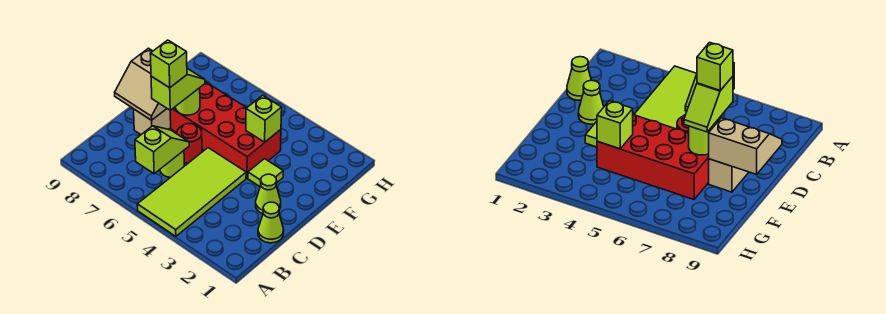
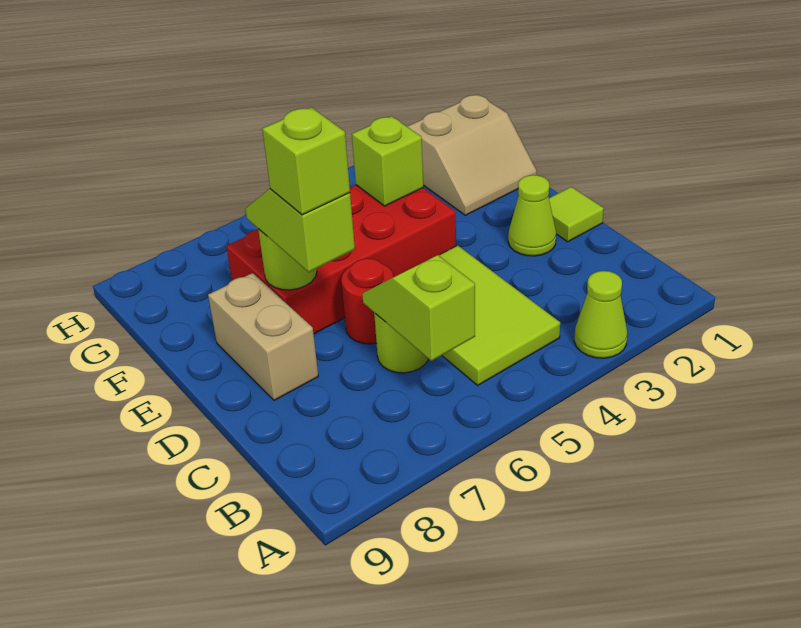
lime tile A4:D5 level 1 -> lime tile B4:D5 level 1
lime cone C1 level 1 -> lime cone A3 level 1
tan slope D8:E9 level 2 top E -> tan slope F1:G2 level 1 top G
lime tile E3 level 1 -> lime tile D1 level 1

